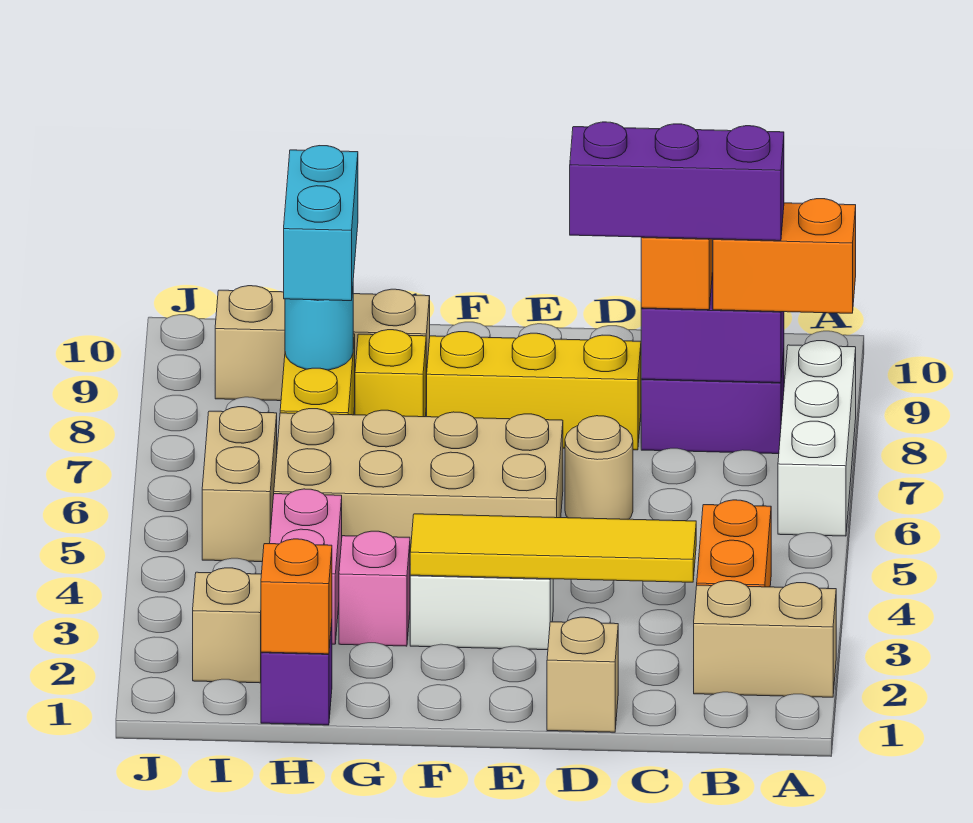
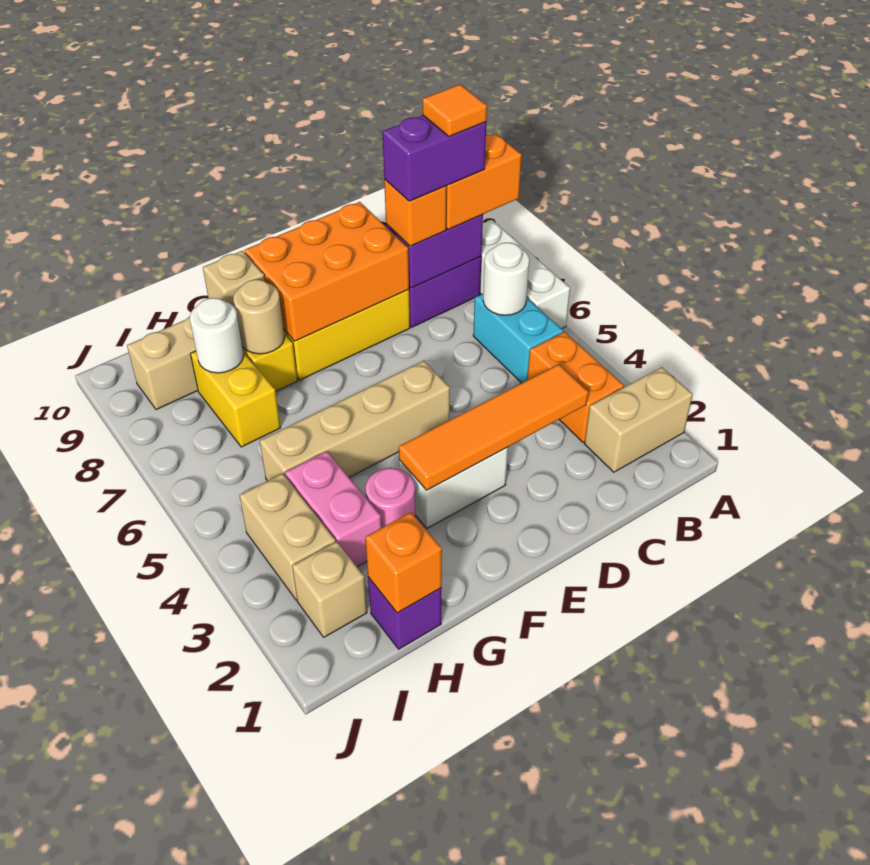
none -> white round brick B6 level 2
purple brick B8:D8 level 4 -> purple brick B8:C8 level 4
none -> orange tile B8 level 5
yellow tile C3:F3 level 2 -> orange tile C3:F3 level 2
tan brick D1 level 1 -> tan brick G9 level 2
tan round brick D6 level 1 -> tan round brick G8 level 2
none -> orange brick D8:F9 level 2
tan brick E5:H6 level 1 -> tan brick E5:H5 level 1
pink brick G3 level 1 -> pink round brick G3 level 1
cyan round brick H8 level 2 -> white round brick H8 level 2
cyan brick H8:H9 level 3 -> cyan brick B5:B6 level 1
tan brick I5:I6 level 1 -> tan brick I3:I4 level 1

